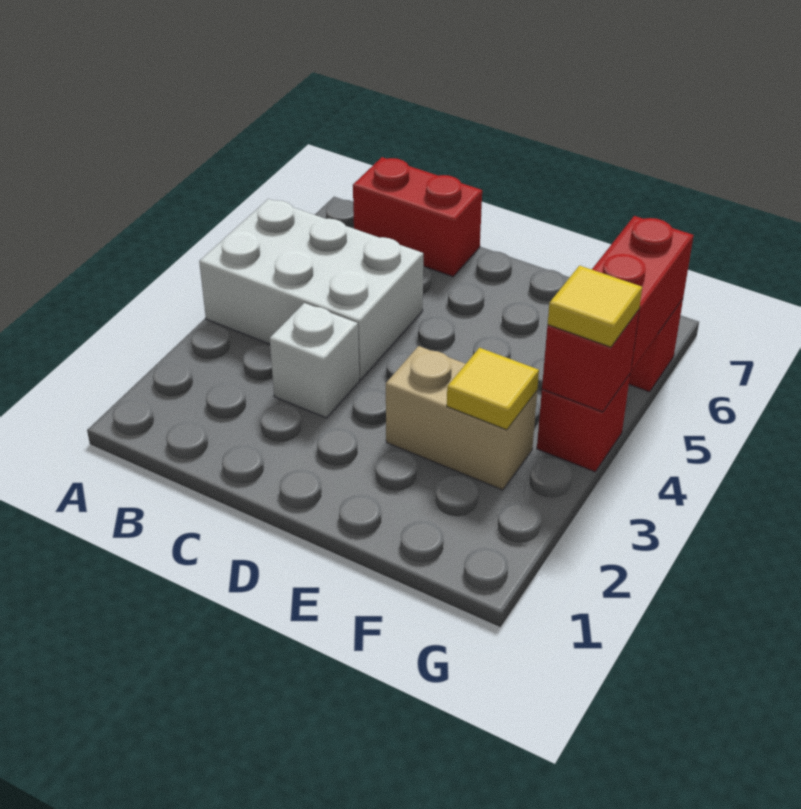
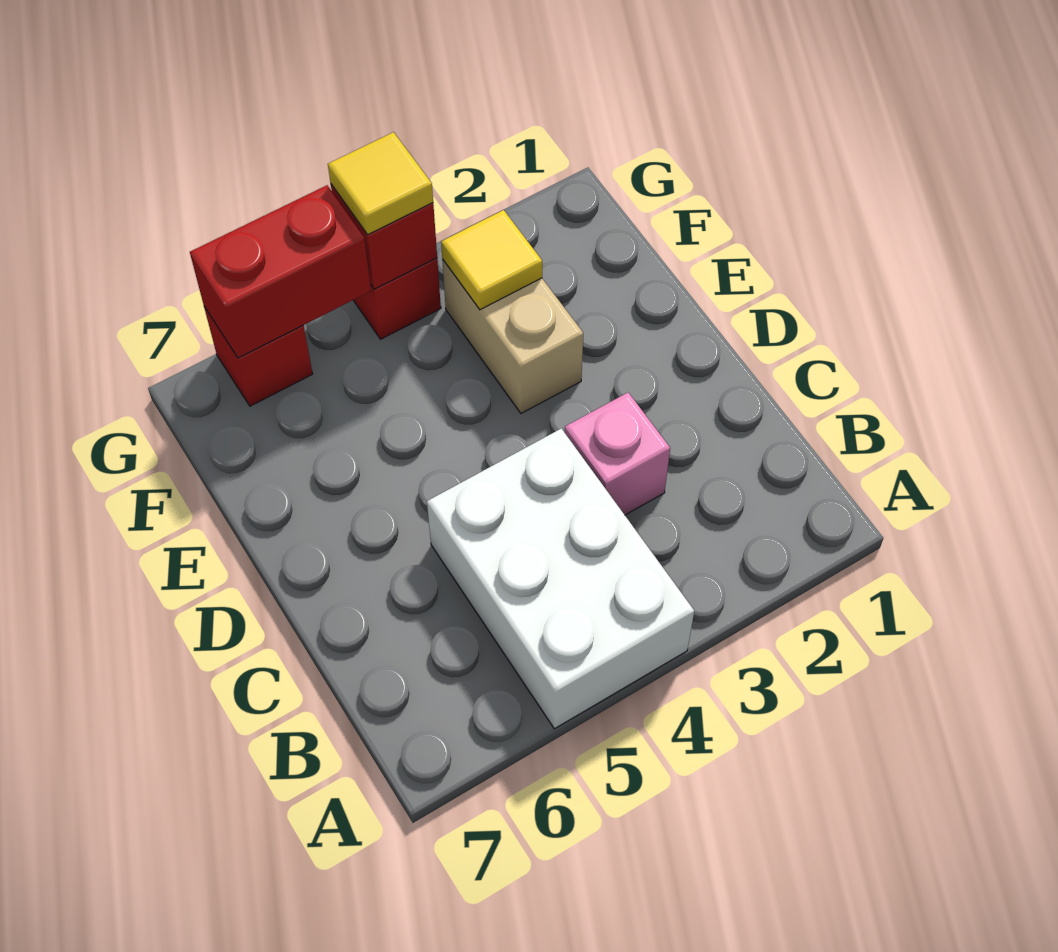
red brick B7:C7 level 1 -> none
white brick C3 level 1 -> pink brick C3 level 1

